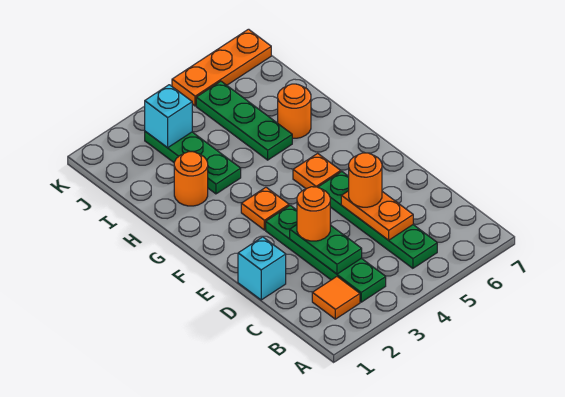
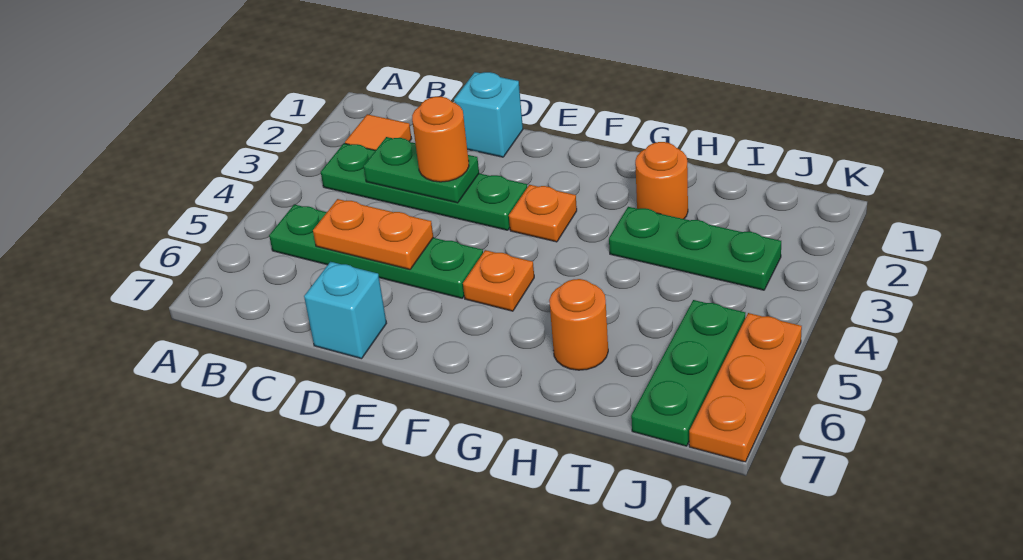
orange round brick D5 level 3 -> none
green plate H5:J5 level 1 -> green plate J5:J7 level 1
cyan brick J3 level 2 -> cyan brick D7 level 1

